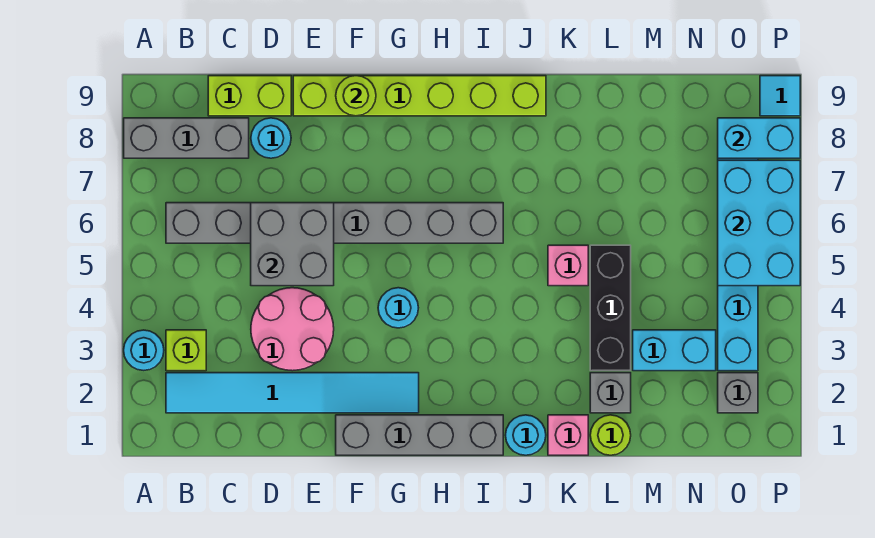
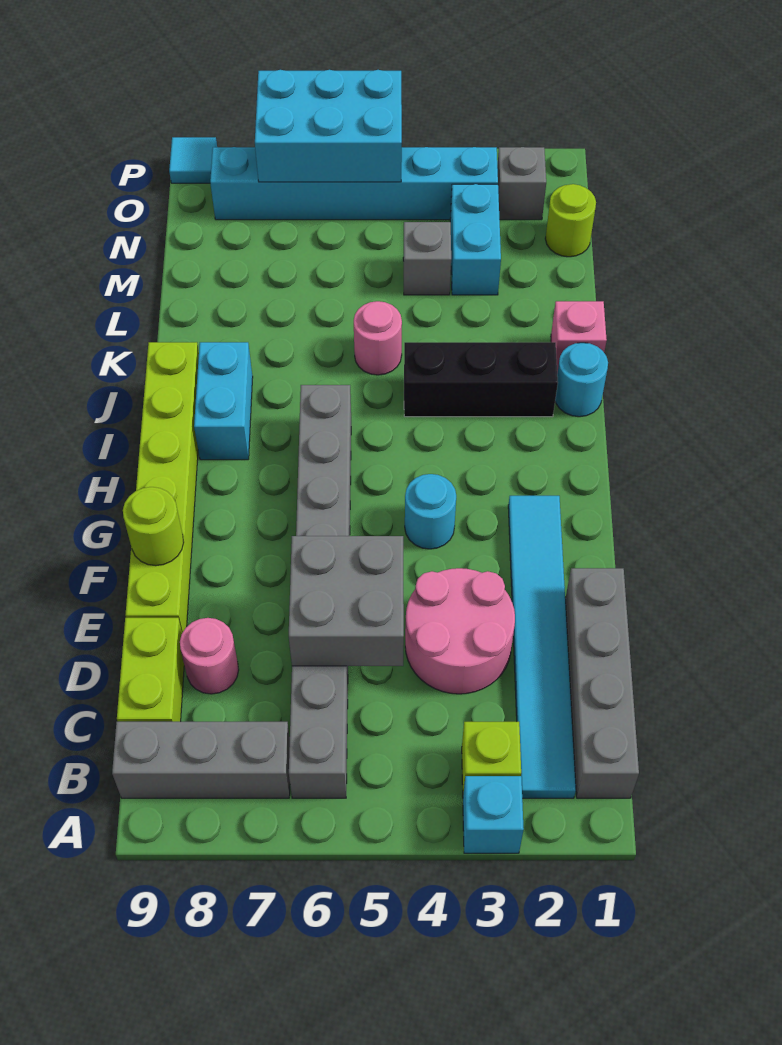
cyan round brick A3 level 1 -> cyan brick A3 level 1
grey brick A8:C8 level 1 -> grey brick B7:B9 level 1
cyan round brick D8 level 1 -> pink round brick D8 level 1
grey brick F1:I1 level 1 -> grey brick B1:E1 level 1
pink brick K5 level 1 -> pink round brick K5 level 1
lime round brick L1 level 1 -> lime round brick N1 level 1
grey brick L2 level 1 -> grey brick M4 level 1
black brick L3:L5 level 1 -> black brick J2:J4 level 1
cyan brick O8:P8 level 2 -> cyan brick I8:J8 level 1

